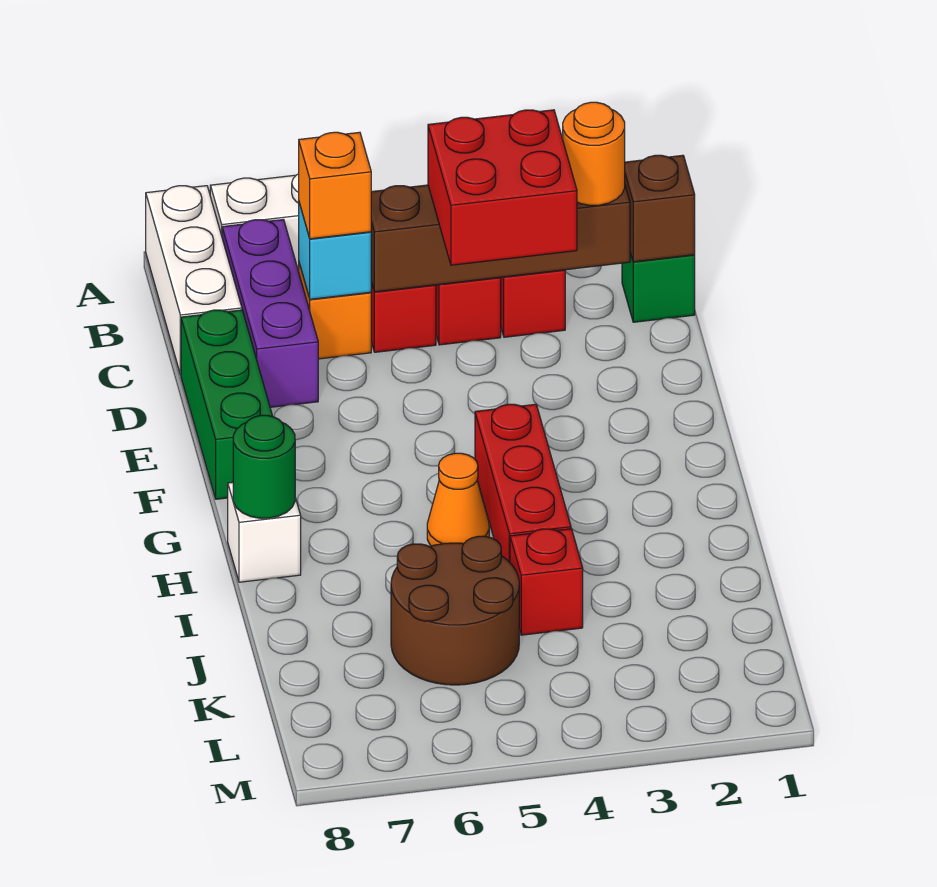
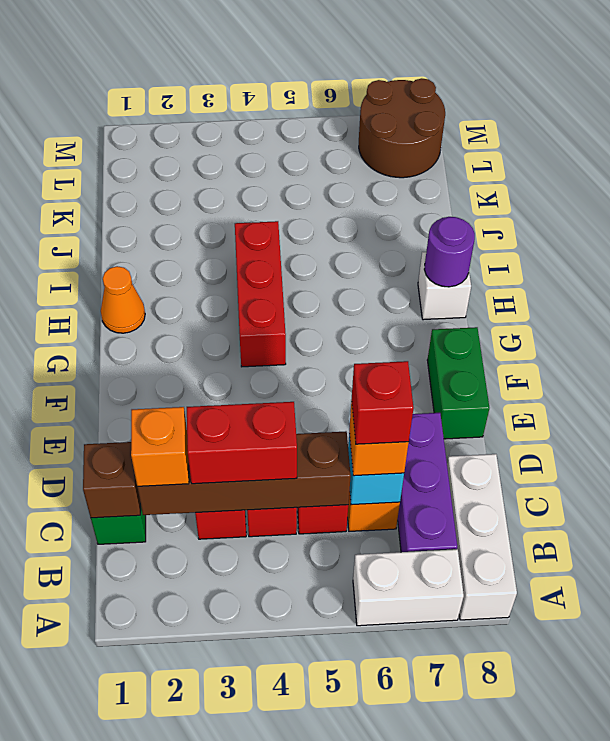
orange round brick C2 level 3 -> orange brick C2 level 3
red brick C3:D4 level 3 -> red brick C3:C4 level 3
green brick D8:F8 level 1 -> green brick E8:F8 level 1
orange cone H5 level 1 -> orange cone H1 level 1
green round brick H8 level 2 -> purple round brick H8 level 2
red brick J4 level 1 -> red brick C6 level 4
brown round brick J5:K6 level 1 -> brown round brick L7:M8 level 1

